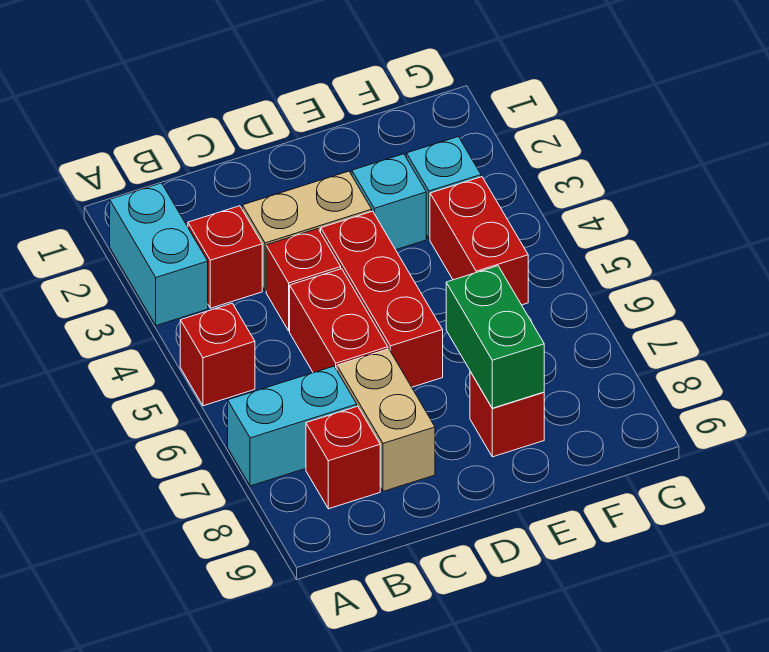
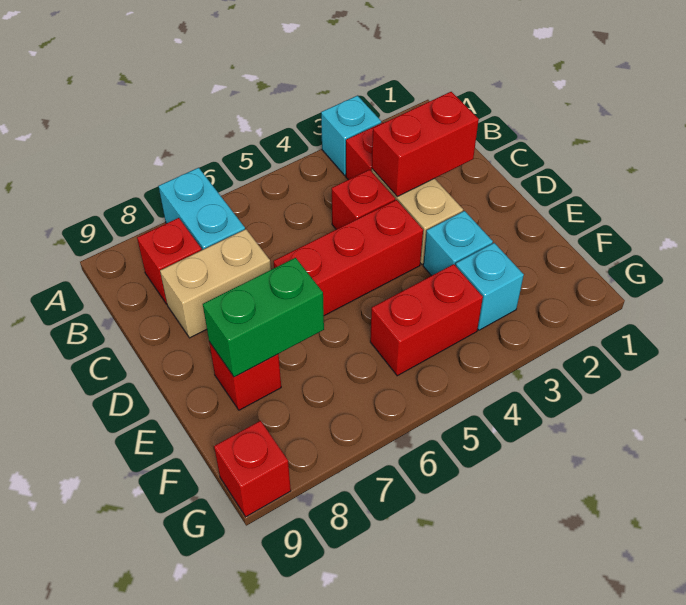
cyan brick A2:A3 level 1 -> cyan brick A3 level 1
red brick A5 level 1 -> red brick G9 level 1
red brick C5:C6 level 1 -> red brick C2:C3 level 2

